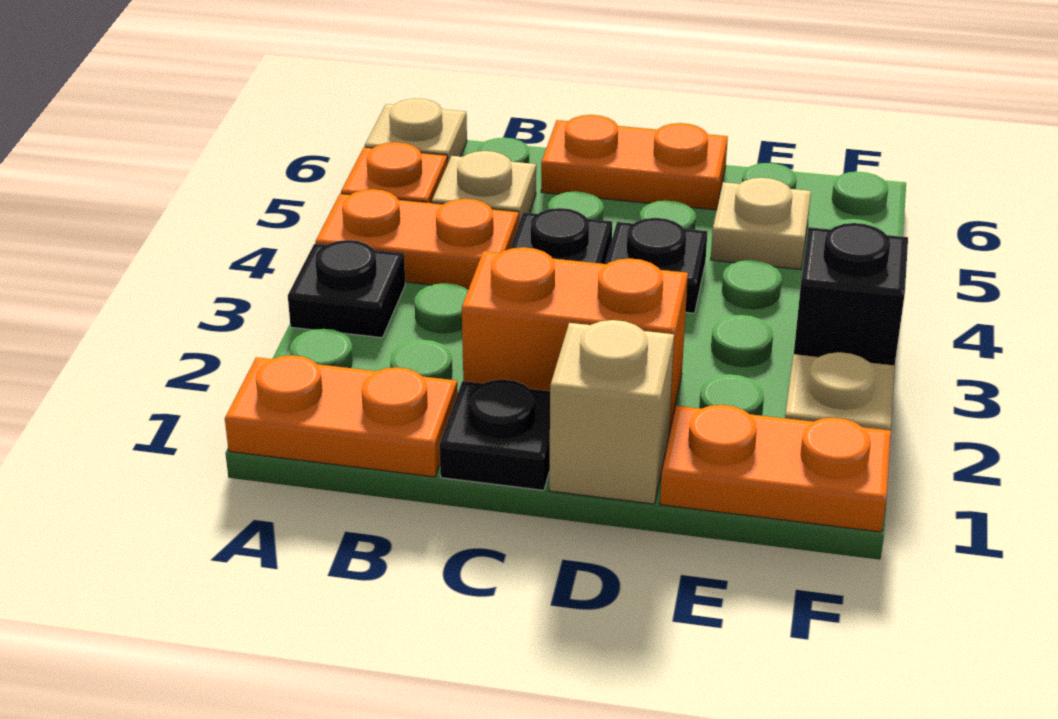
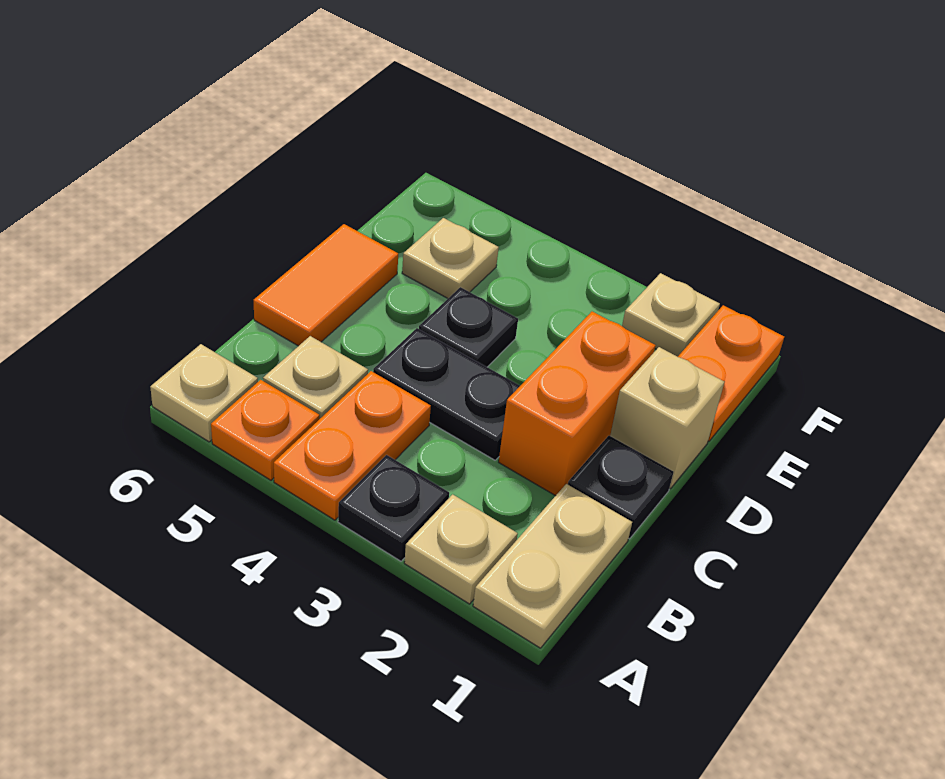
orange plate A1:B1 level 1 -> tan plate A1:B1 level 1
none -> tan plate A2 level 1
orange plate C6:D6 level 1 -> orange tile C6:D6 level 1
black brick F3 level 1 -> none

